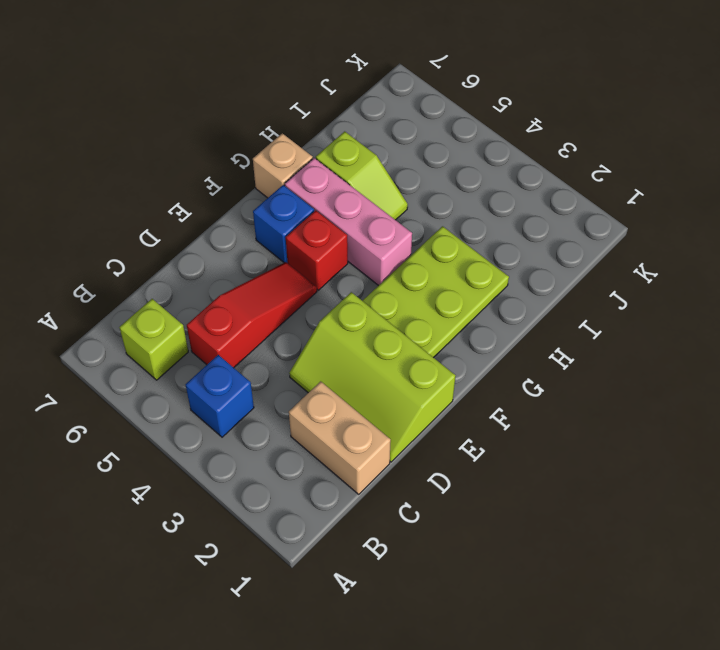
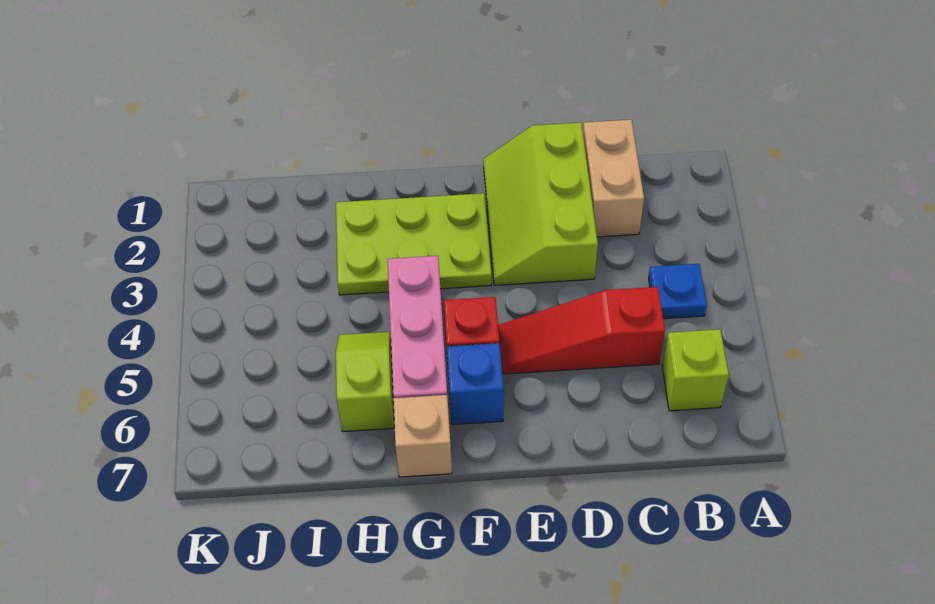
blue brick B4 level 1 -> blue plate B4 level 1
lime slope D1:E3 level 1 top E -> lime slope D1:E3 level 1 top D

